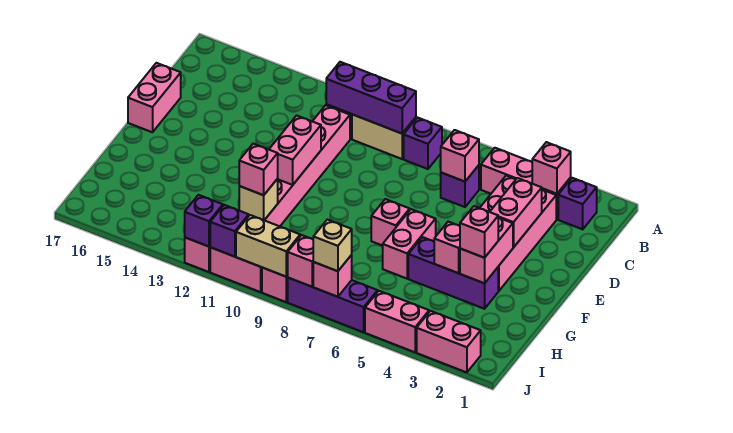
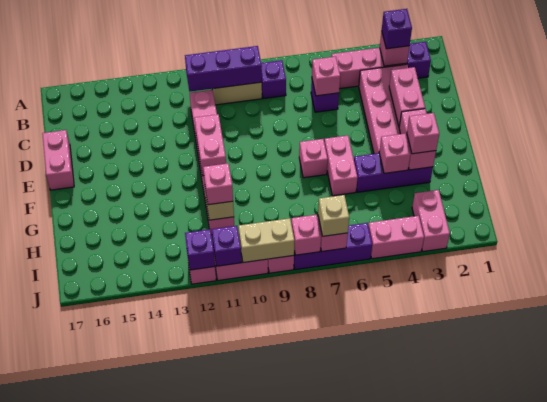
none -> purple brick B3 level 3
pink brick J2:J3 level 1 -> pink brick I3:J3 level 1

